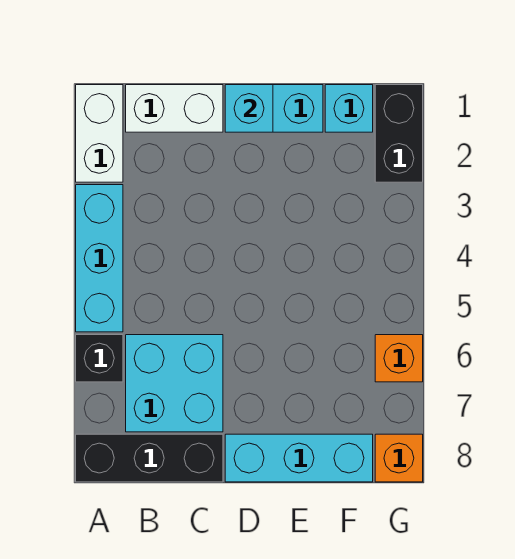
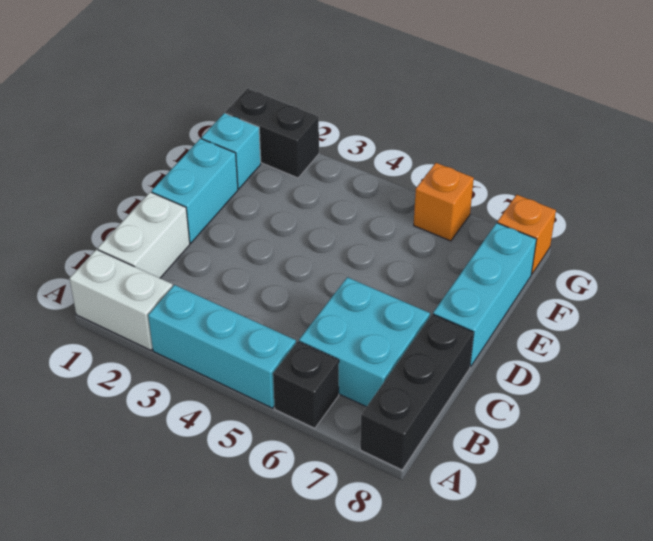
cyan brick D1 level 2 -> none

